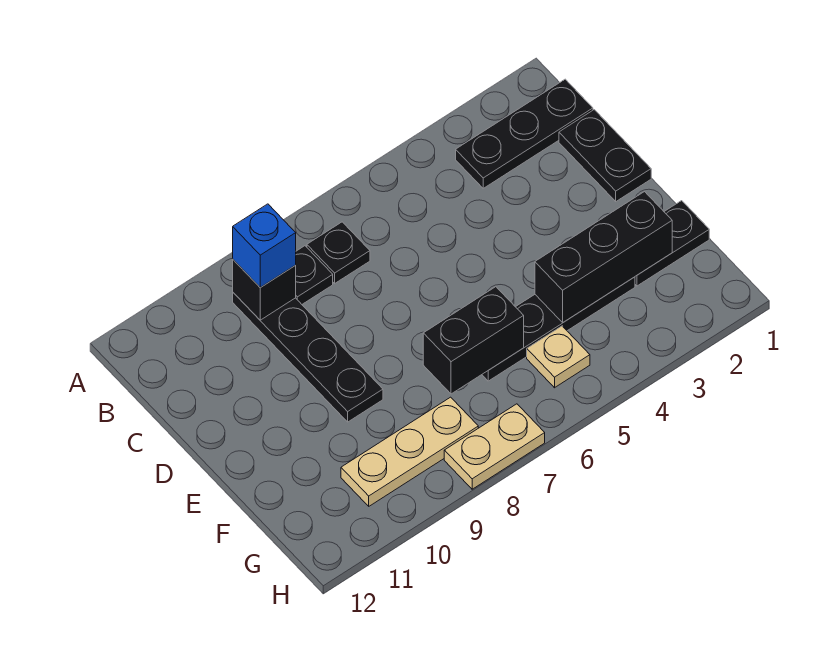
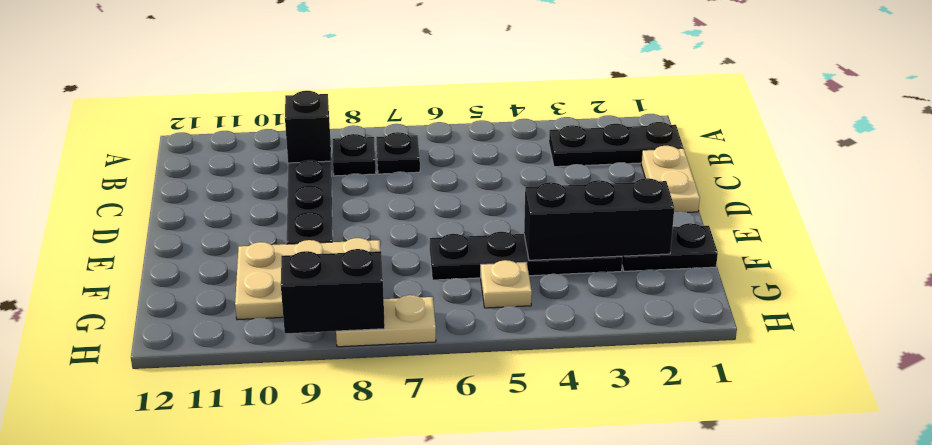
blue brick B9 level 3 -> none
black plate C1:D1 level 1 -> tan plate C1:D1 level 1
black brick F6:F7 level 2 -> black brick H8:H9 level 2
tan plate G8:G10 level 1 -> tan plate F8:G10 level 1

